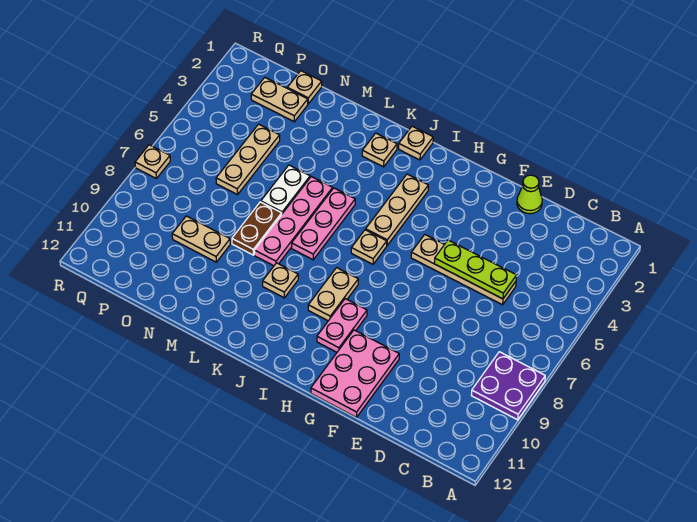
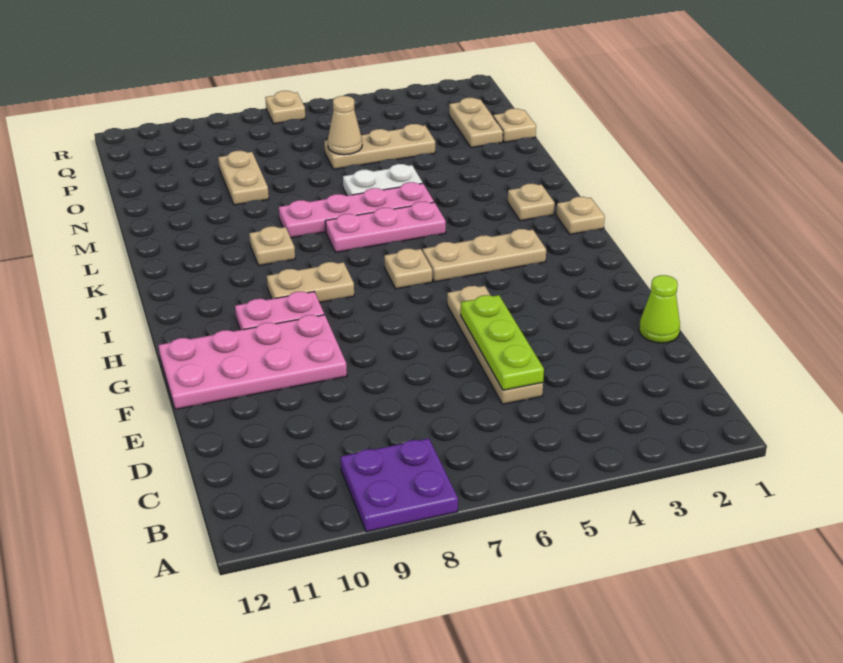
pink plate F10:G12 level 1 -> pink plate F9:G12 level 1
brown plate M7:M8 level 1 -> none
none -> tan cone O6 level 2

